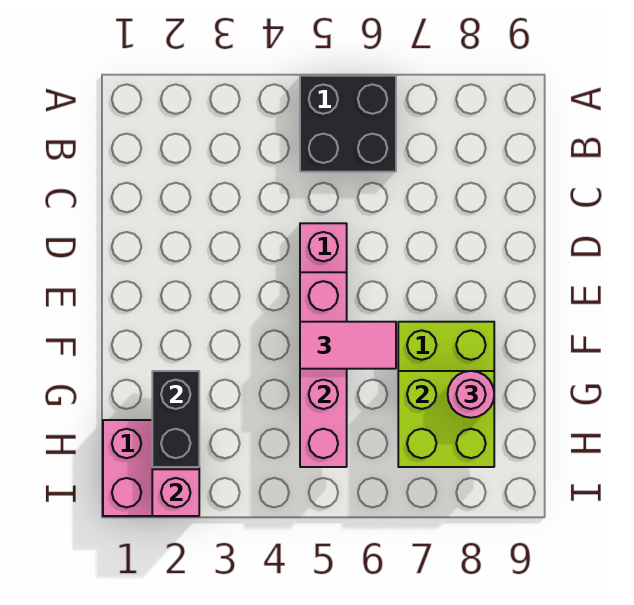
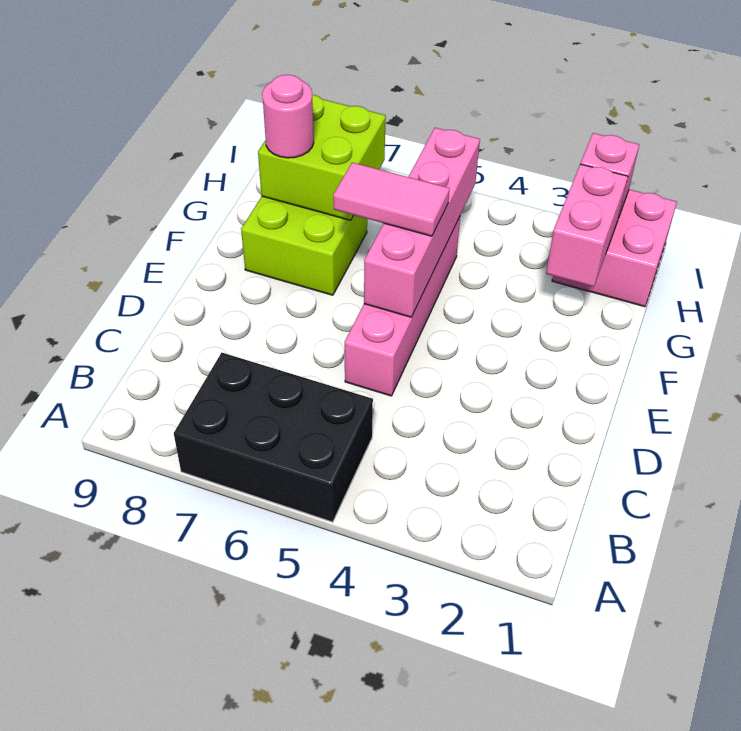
black brick A5:B6 level 1 -> black brick A5:B7 level 1
black brick G2:H2 level 2 -> pink brick G2:H2 level 2

